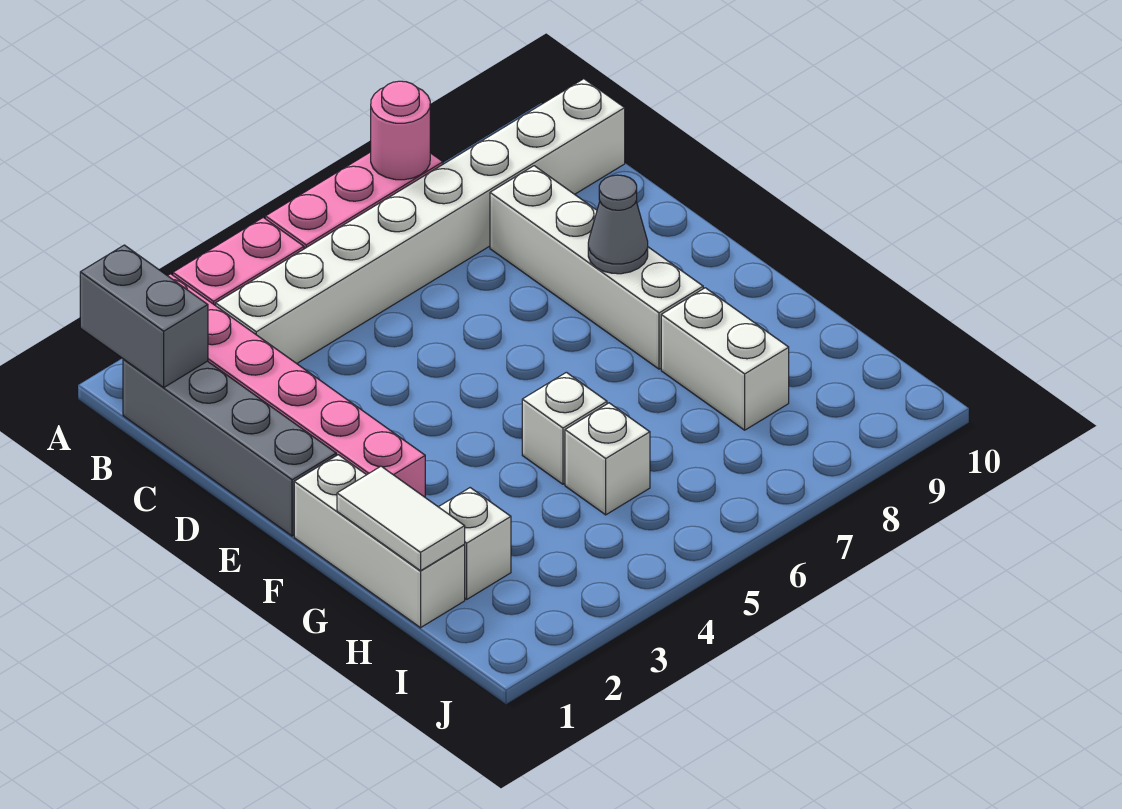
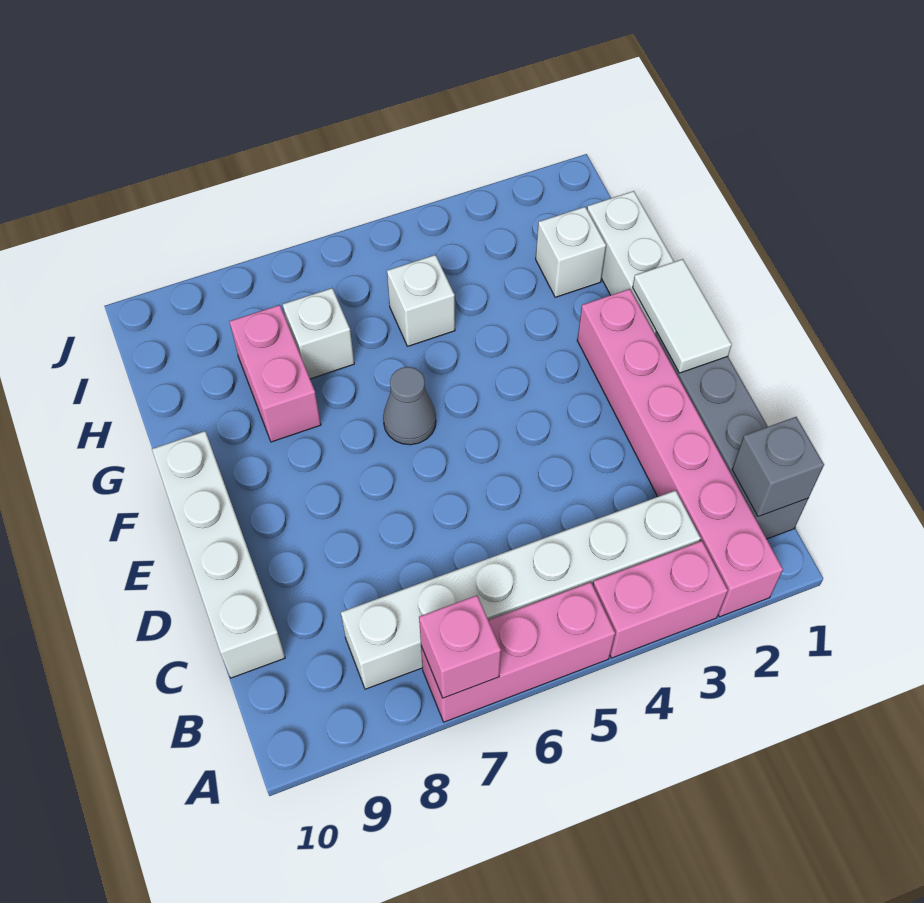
grey brick A1:B1 level 2 -> grey brick B1 level 2
pink round brick A7 level 2 -> pink brick A7 level 2
white brick B3:B10 level 1 -> white brick B3:B8 level 1
white brick C8:F8 level 1 -> white brick C10:F10 level 1
grey cone E8 level 2 -> grey cone F6 level 1
white tile G1:H1 level 2 -> white tile E1:F1 level 2
white brick G5 level 1 -> white brick H7 level 1
white brick G8:H8 level 1 -> pink brick G8:H8 level 1

